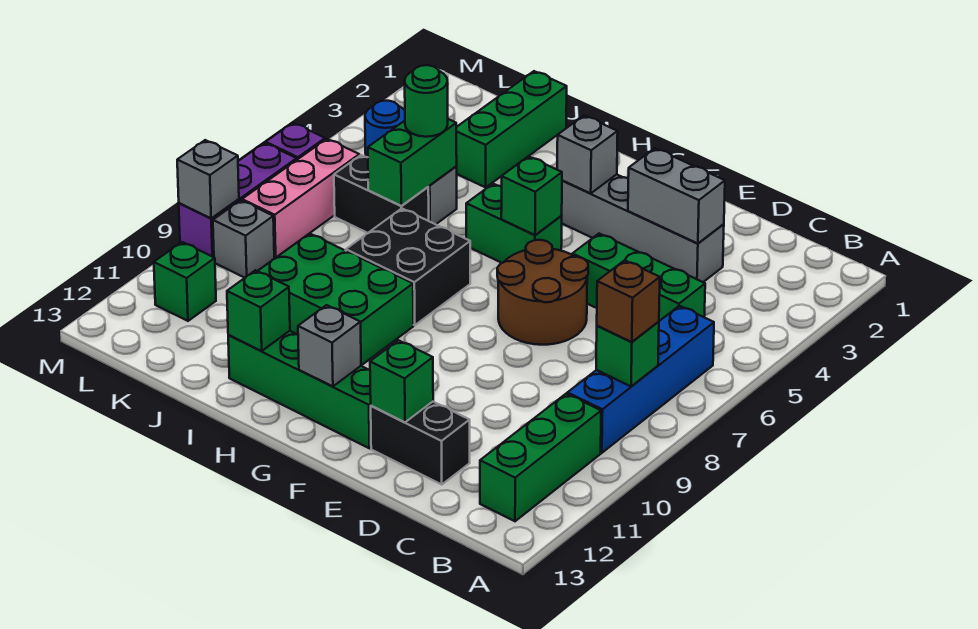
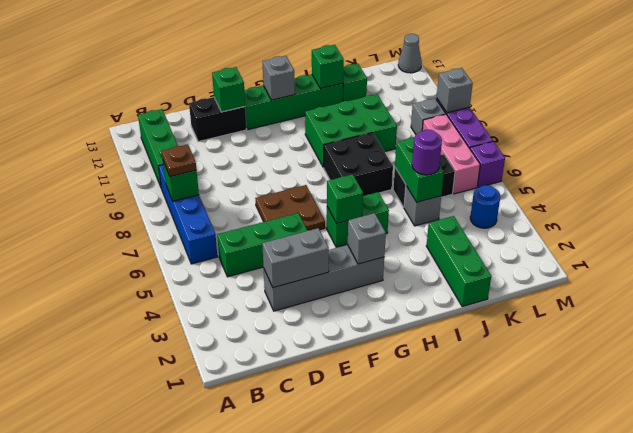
brown brick B8 level 3 -> brown plate B8 level 3
brown round brick E6:F7 level 1 -> brown plate E6:F7 level 1
green round brick J5 level 3 -> purple round brick J5 level 3
green brick L11 level 1 -> green brick J12 level 1
none -> grey cone M13 level 1

